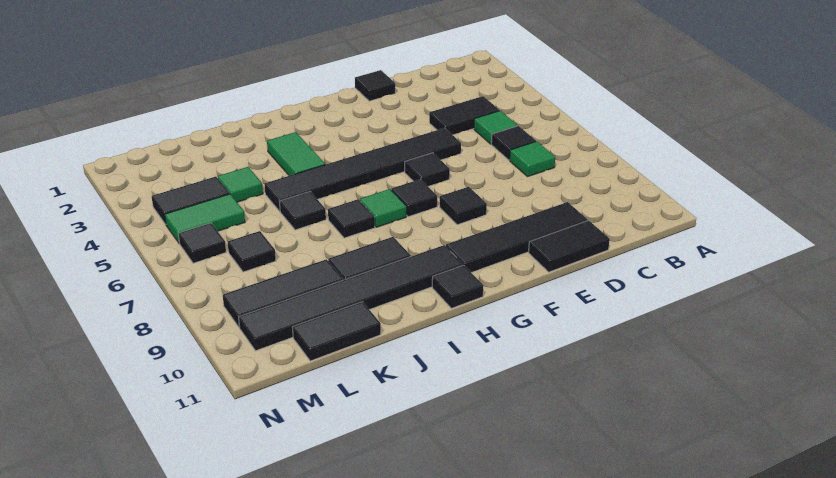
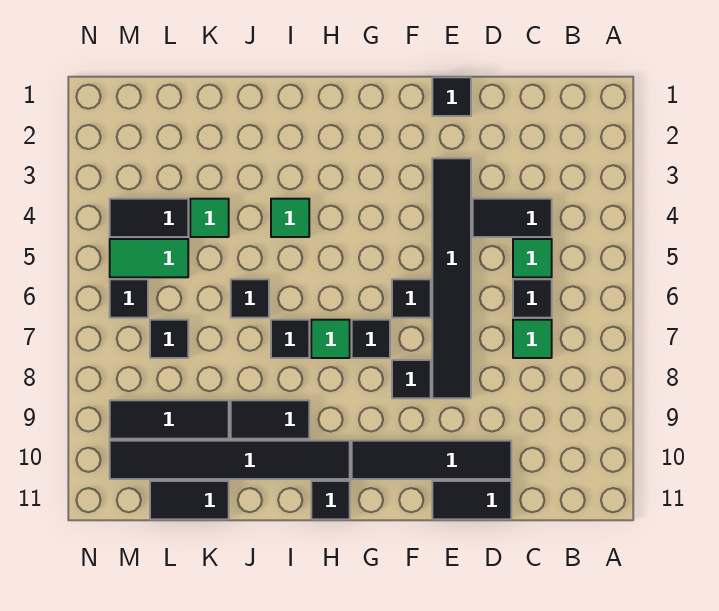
black tile E5:J5 level 1 -> black tile E3:E8 level 1
green tile I3:I4 level 1 -> green tile I4 level 1

